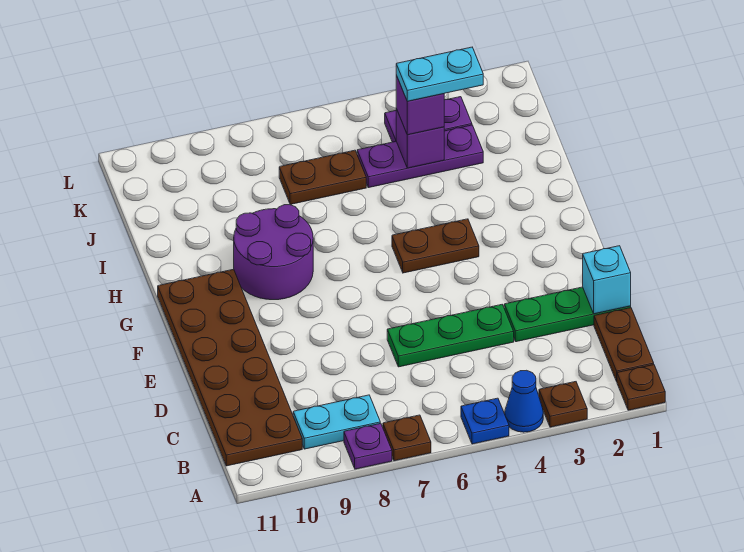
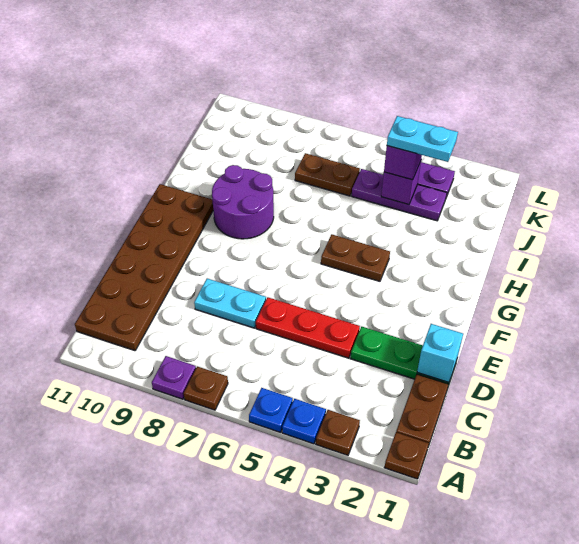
blue cone A4 level 1 -> blue plate A4 level 1
cyan plate B8:B9 level 1 -> cyan plate D7:D8 level 1
green plate D4:D6 level 1 -> red plate D4:D6 level 1

